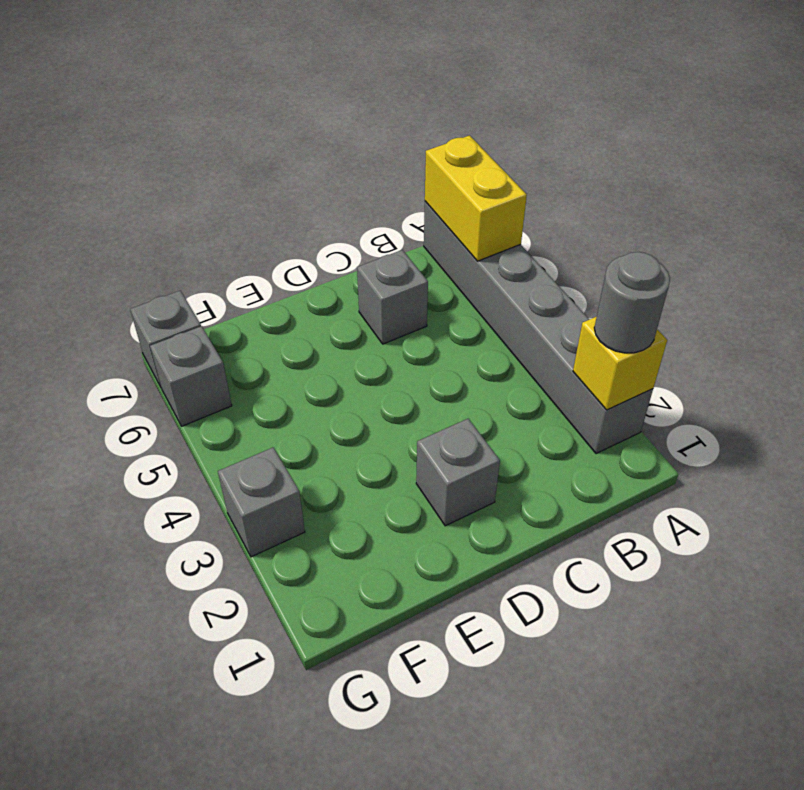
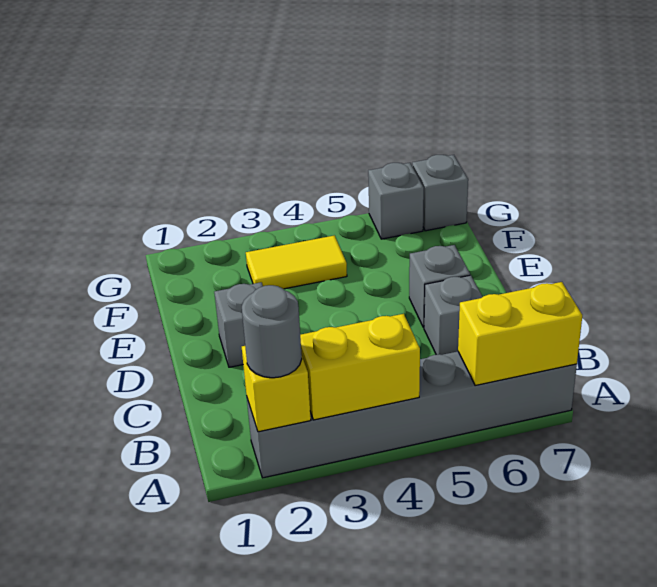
none -> yellow brick A3:A4 level 2
none -> yellow tile F3:F4 level 1
grey brick G3 level 1 -> grey brick D6 level 1

